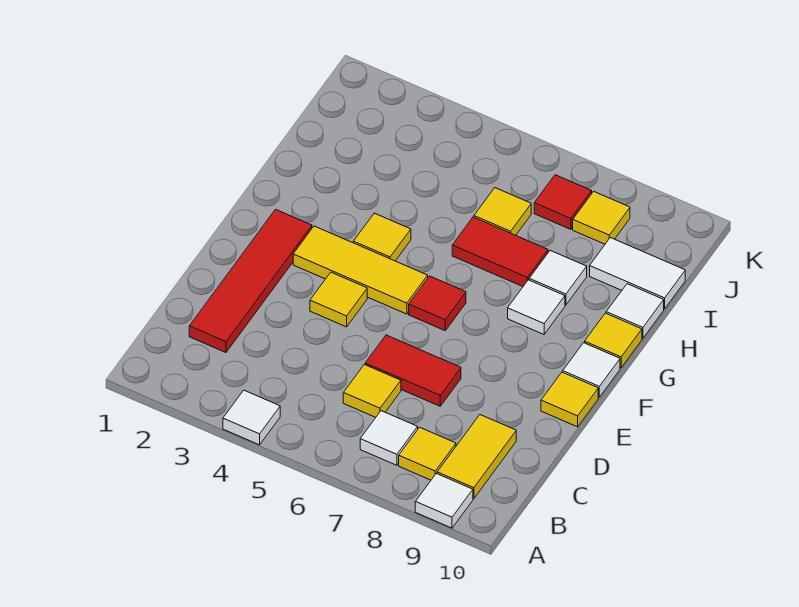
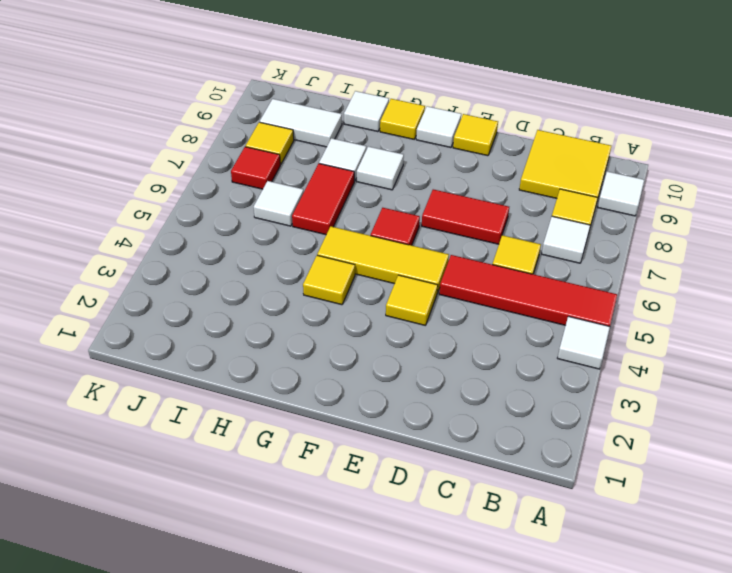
yellow tile B9:C9 level 1 -> yellow tile B9:C10 level 1
red tile C2:F2 level 1 -> red tile A5:D5 level 1
red tile D6:D7 level 1 -> red tile D7:E7 level 1
yellow tile F3:F5 level 1 -> yellow tile E5:G5 level 1
yellow tile I6 level 1 -> white tile I6 level 1
white tile I9:I10 level 1 -> white tile I9:J9 level 1

